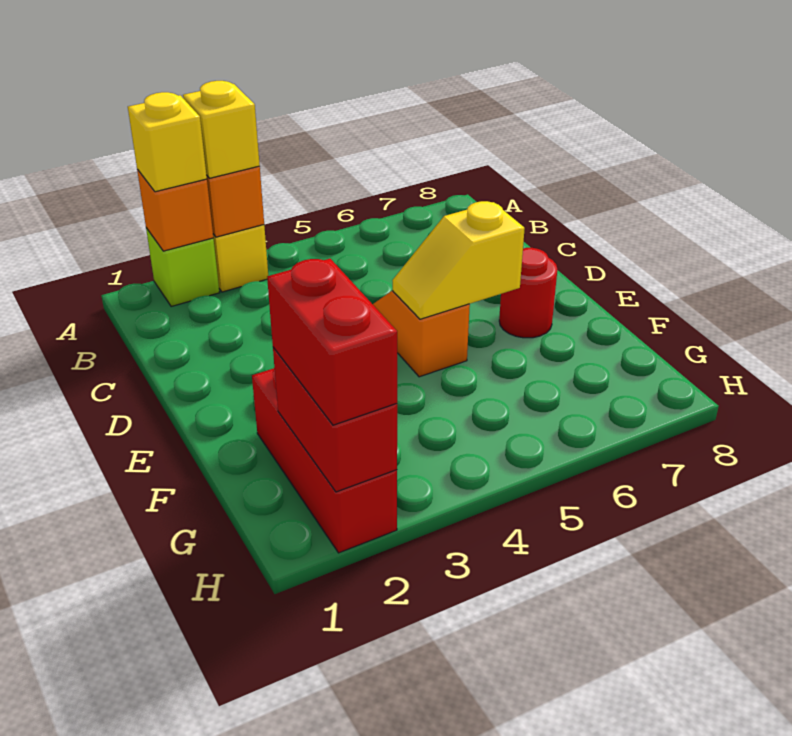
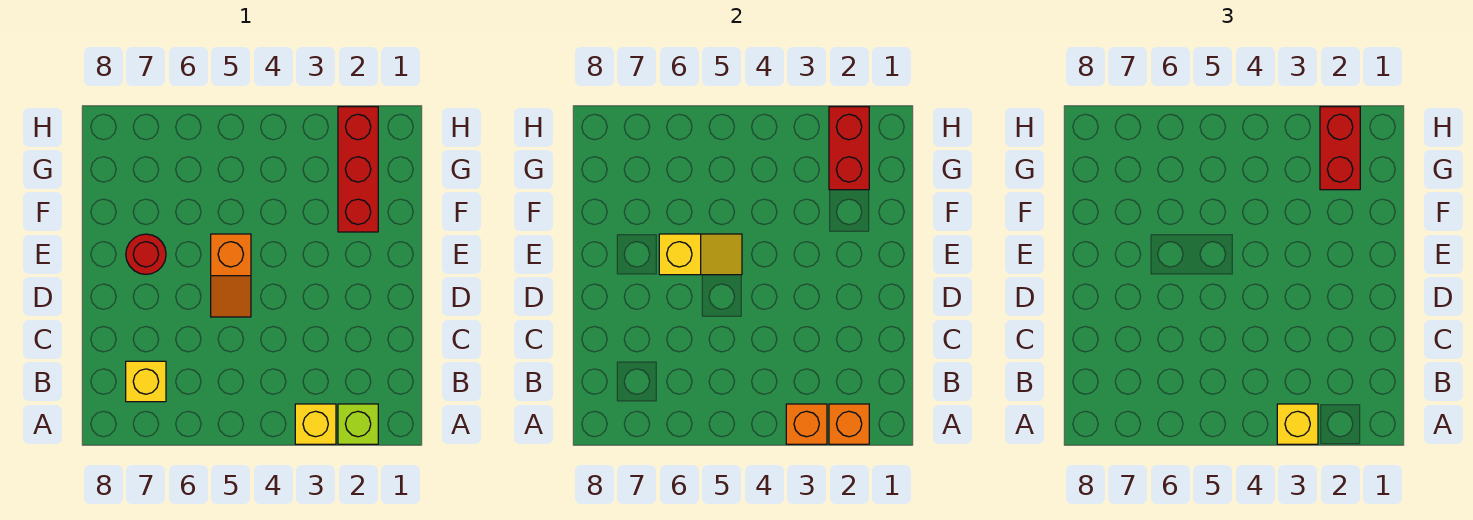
yellow brick A2 level 3 -> yellow brick B7 level 1

